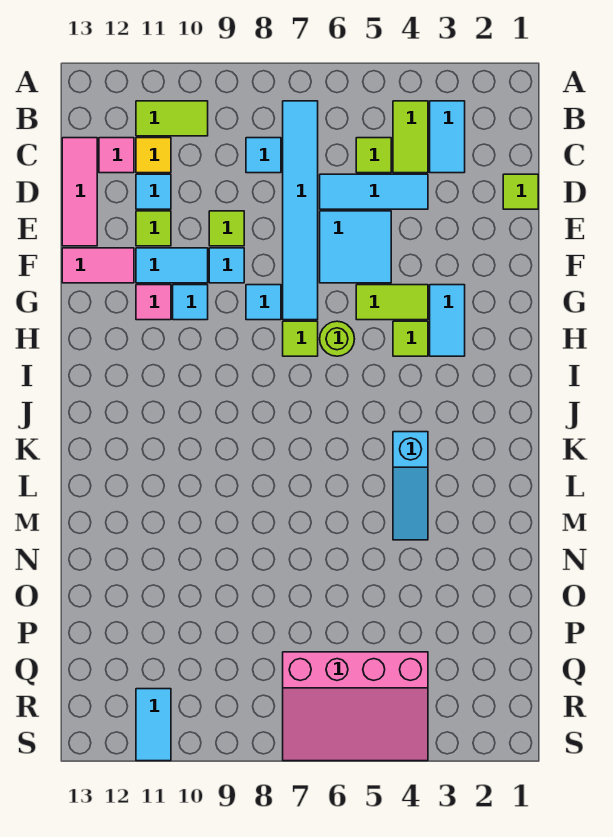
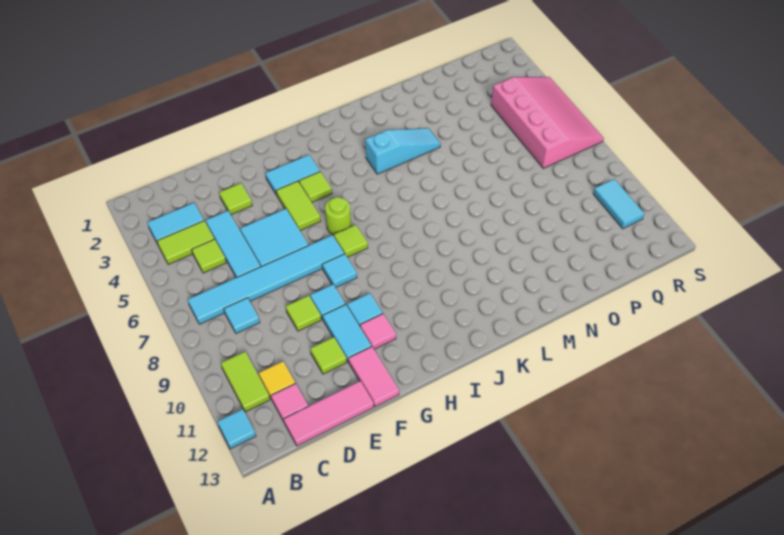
lime tile D1 level 1 -> lime tile E3 level 1
cyan tile D11 level 1 -> cyan tile A12 level 1
cyan tile R11:S11 level 1 -> cyan tile R10:R11 level 1

